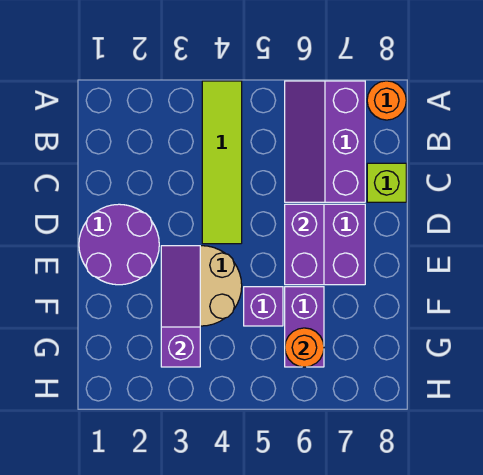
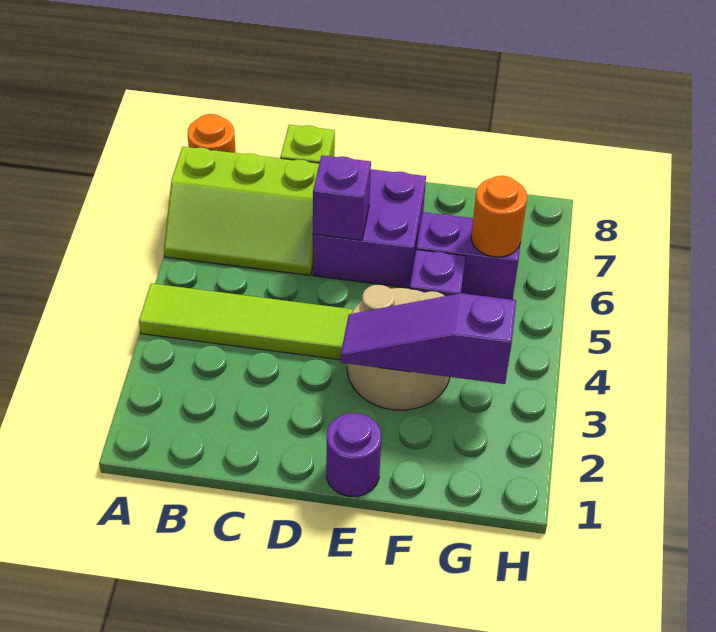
purple slope A6:C7 level 1 top 7 -> lime slope A6:C7 level 1 top 7
purple round brick D1:E2 level 1 -> purple round brick E1 level 1
purple brick D6:E6 level 2 -> purple brick D6 level 2

